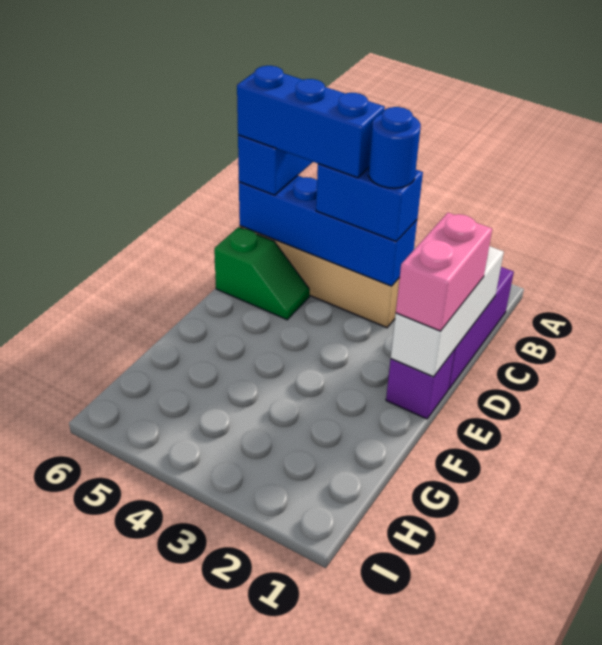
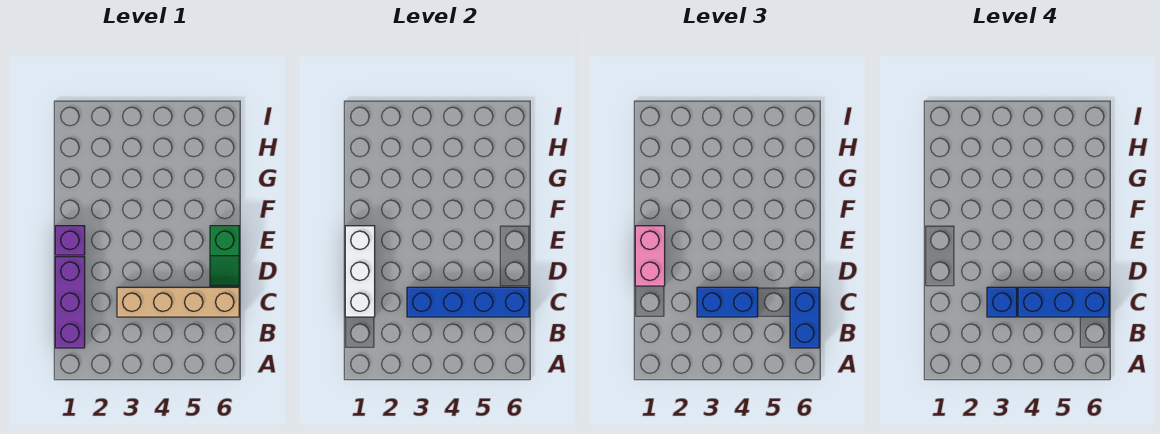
blue round brick C3 level 4 -> blue brick C3 level 4
green slope D5:D6 level 1 top 6 -> green slope D6:E6 level 1 top E

